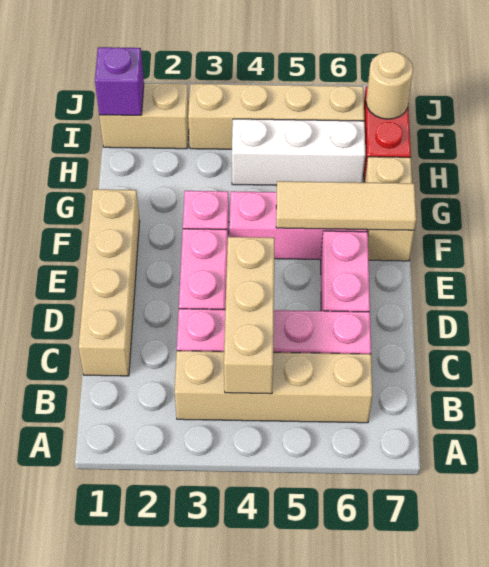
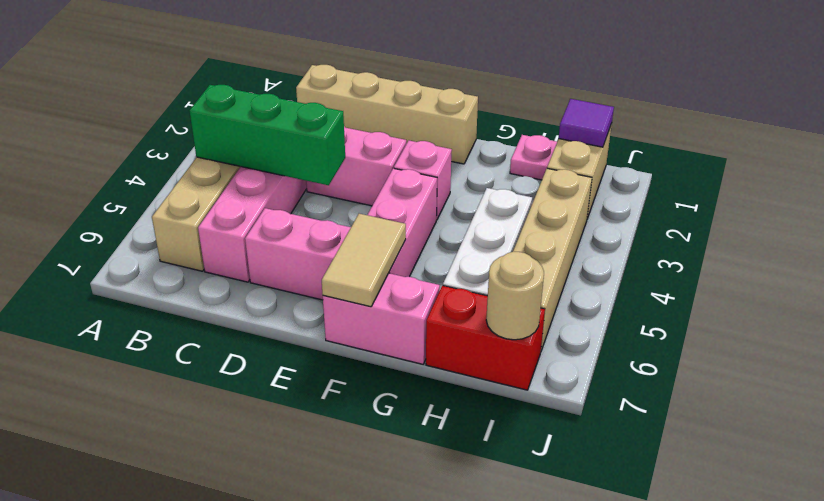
tan brick B4:D4 level 2 -> green brick B4:D4 level 2
tan tile F5:F7 level 2 -> tan tile F6:F7 level 2
tan brick F7:G7 level 1 -> pink brick F7:G7 level 1
none -> pink plate H1 level 1
purple brick I1 level 2 -> purple tile I1 level 2

